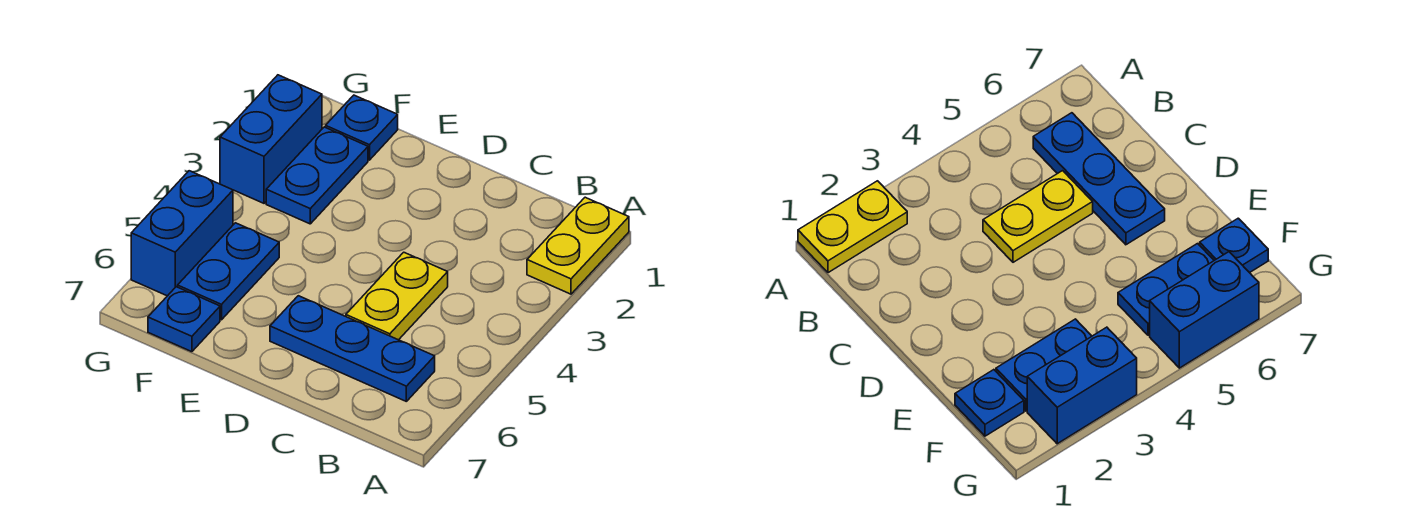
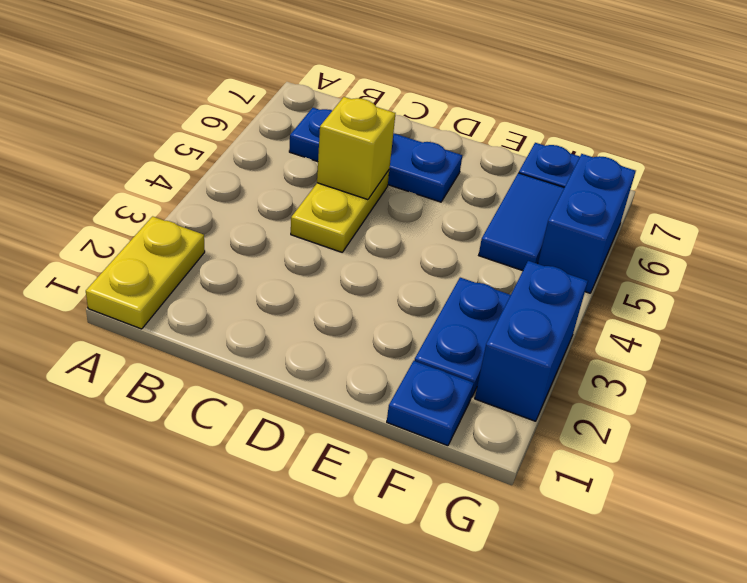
none -> yellow brick C5 level 2
blue plate F5:F6 level 1 -> blue tile F5:F6 level 1

